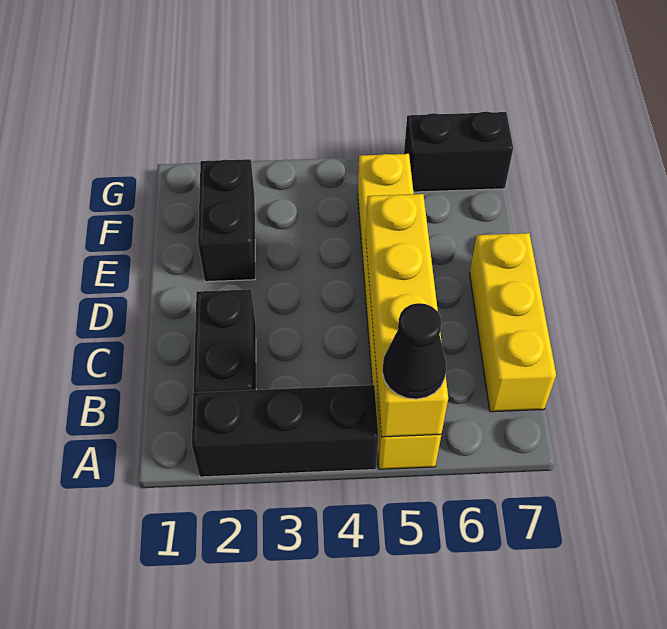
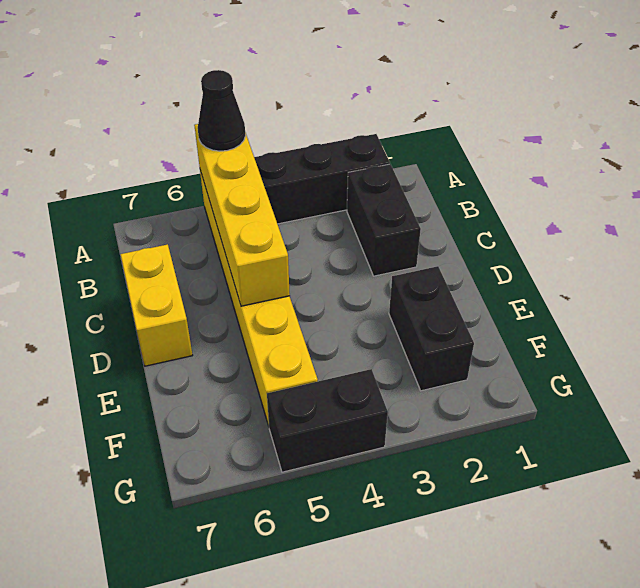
yellow brick B7:D7 level 1 -> yellow brick C7:D7 level 1
black brick G6:G7 level 1 -> black brick G4:G5 level 1

